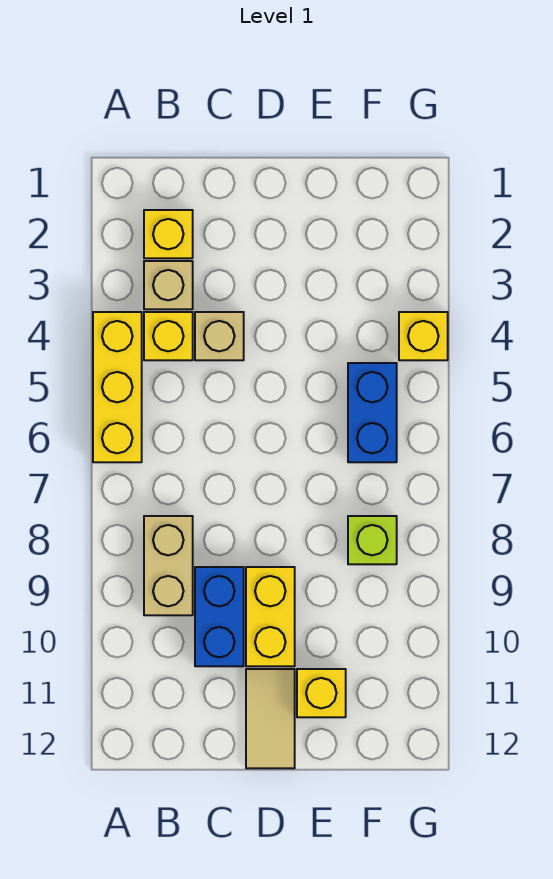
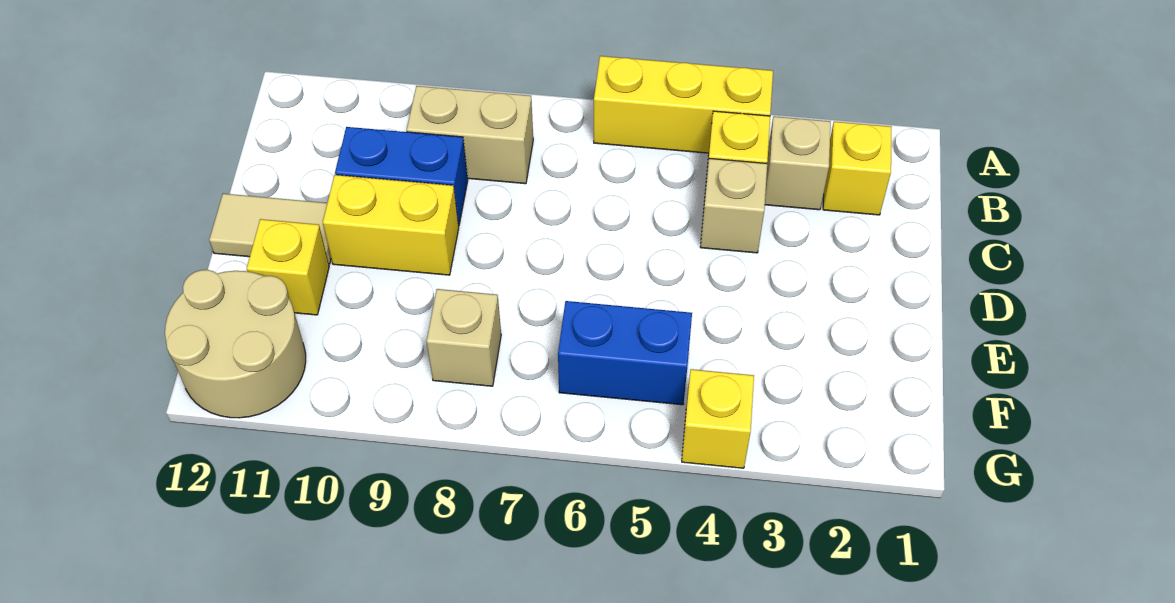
lime brick F8 level 1 -> tan brick F8 level 1
none -> tan round brick F11:G12 level 1

